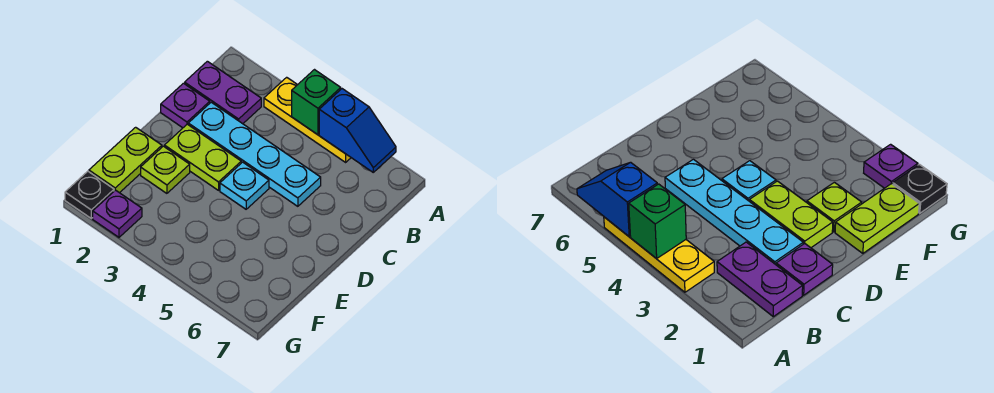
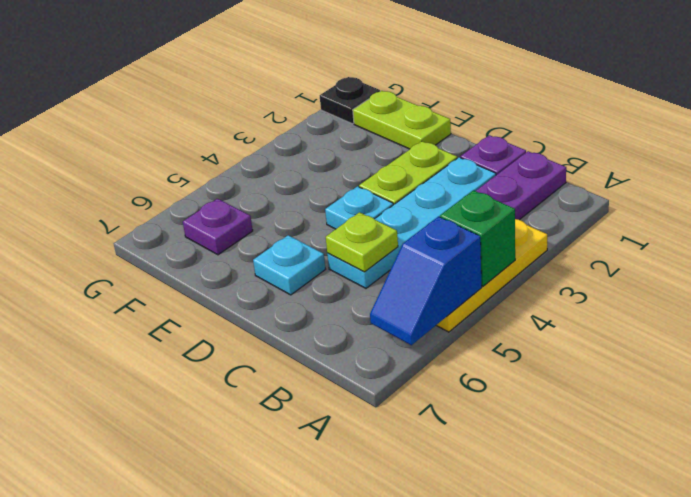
none -> cyan plate D6 level 1
lime plate E2 level 1 -> lime plate C5 level 2
purple plate G2 level 1 -> purple plate F6 level 1

